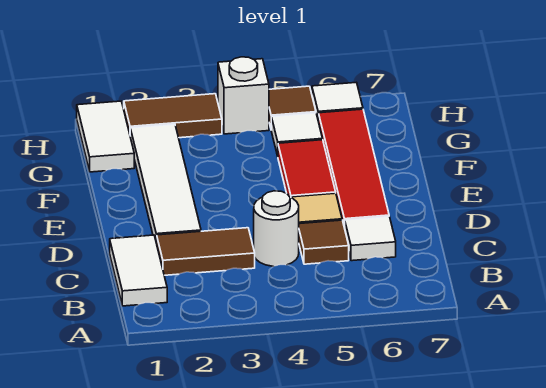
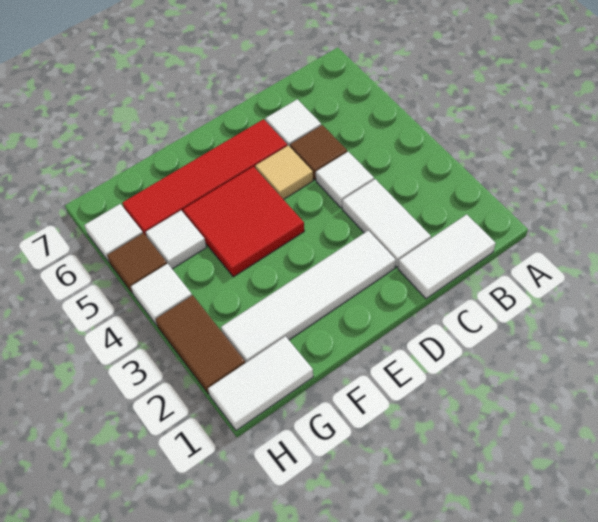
brown tile C2:C3 level 1 -> white tile C2:C3 level 1
white round brick C4 level 1 -> white tile C4 level 1
red tile E5:F5 level 1 -> red tile E4:F5 level 1
white brick H4 level 1 -> white tile H4 level 1

